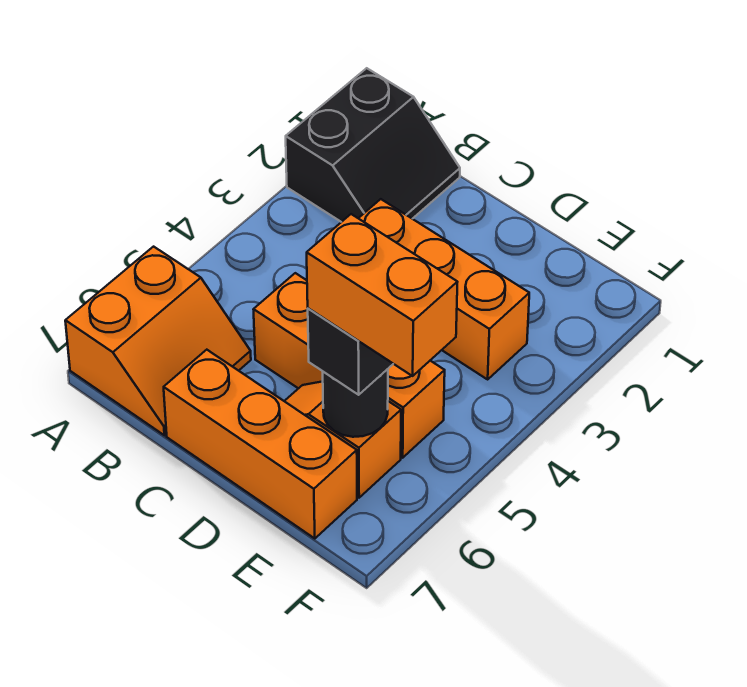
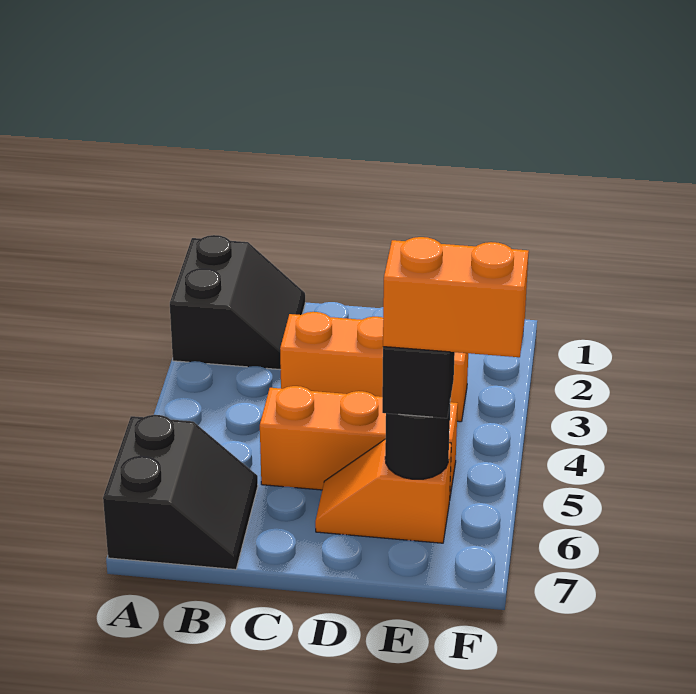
orange slope A6:B7 level 1 top A -> black slope A6:B7 level 1 top A
orange brick C7:E7 level 1 -> none

